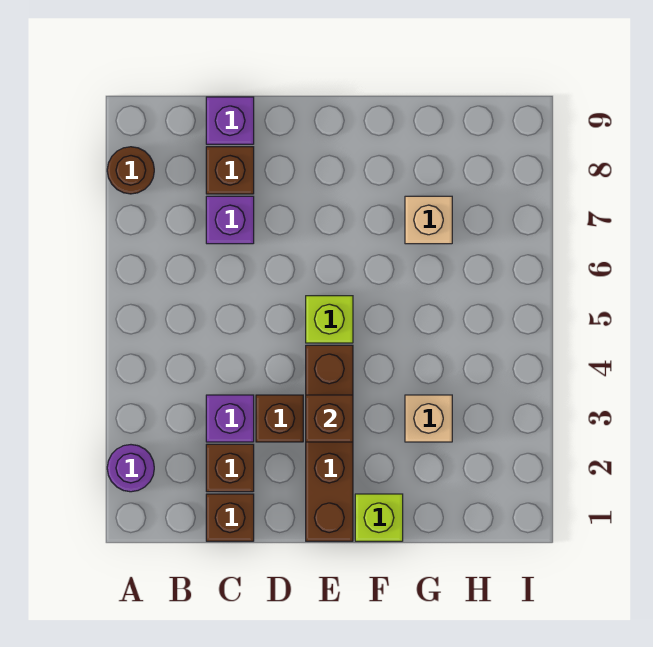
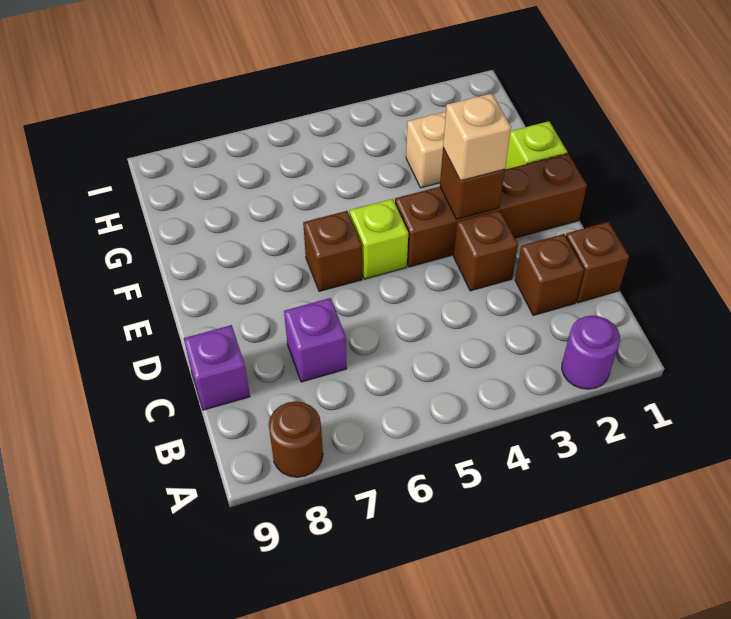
purple brick C3 level 1 -> none
brown brick C8 level 1 -> brown brick E6 level 1
tan brick G7 level 1 -> tan brick E3 level 3

